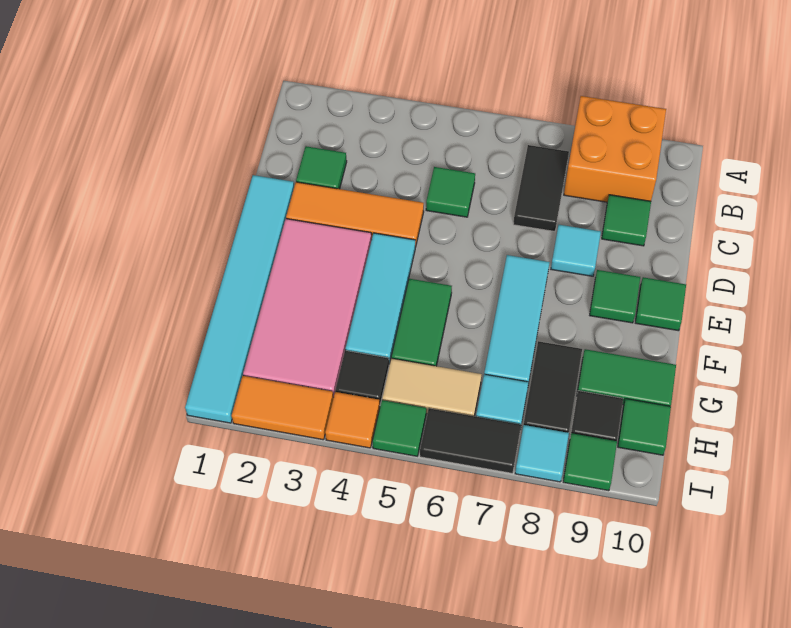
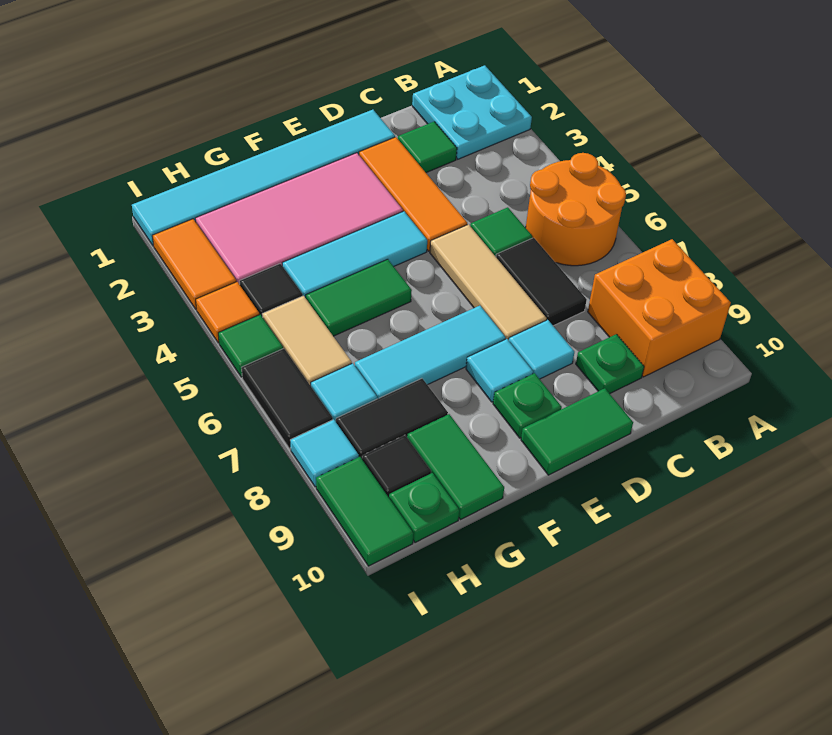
none -> cyan plate A1:B2 level 1
none -> orange round brick A5:B6 level 1
black tile B7:C7 level 1 -> black tile C6:C7 level 1
green tile C9 level 1 -> green plate C9 level 1
none -> tan tile D5:D7 level 1
none -> cyan tile E8 level 1
green tile E9 level 1 -> green plate E9 level 1
green tile E10 level 1 -> green tile D10:E10 level 1
green tile H10 level 1 -> green plate H10 level 1
green tile I9 level 1 -> green tile I9:I10 level 1

